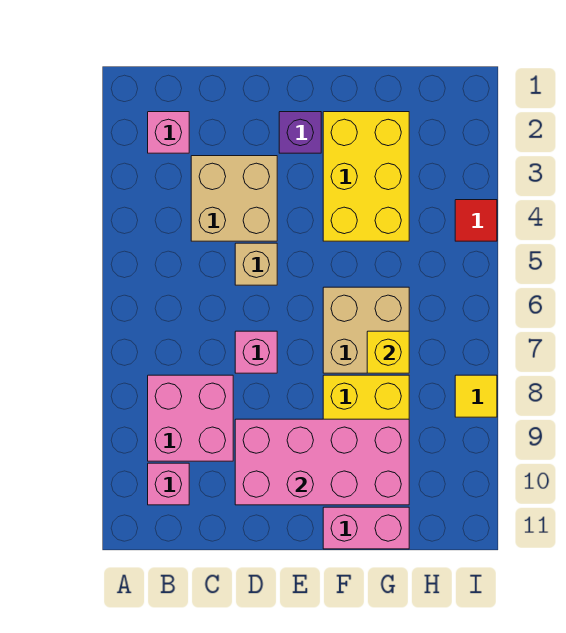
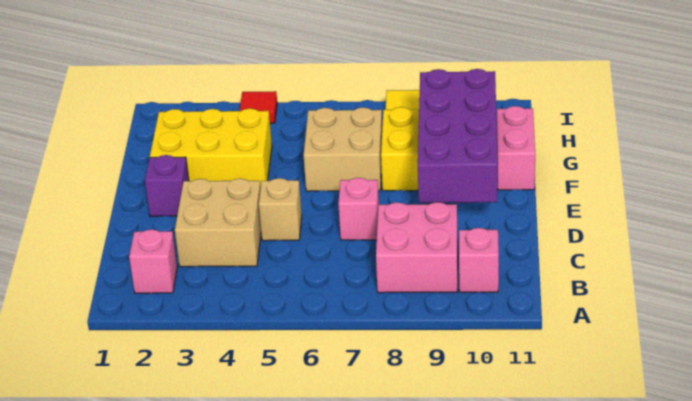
pink brick D9:G10 level 2 -> purple brick D9:G10 level 2
yellow brick G7 level 2 -> none

